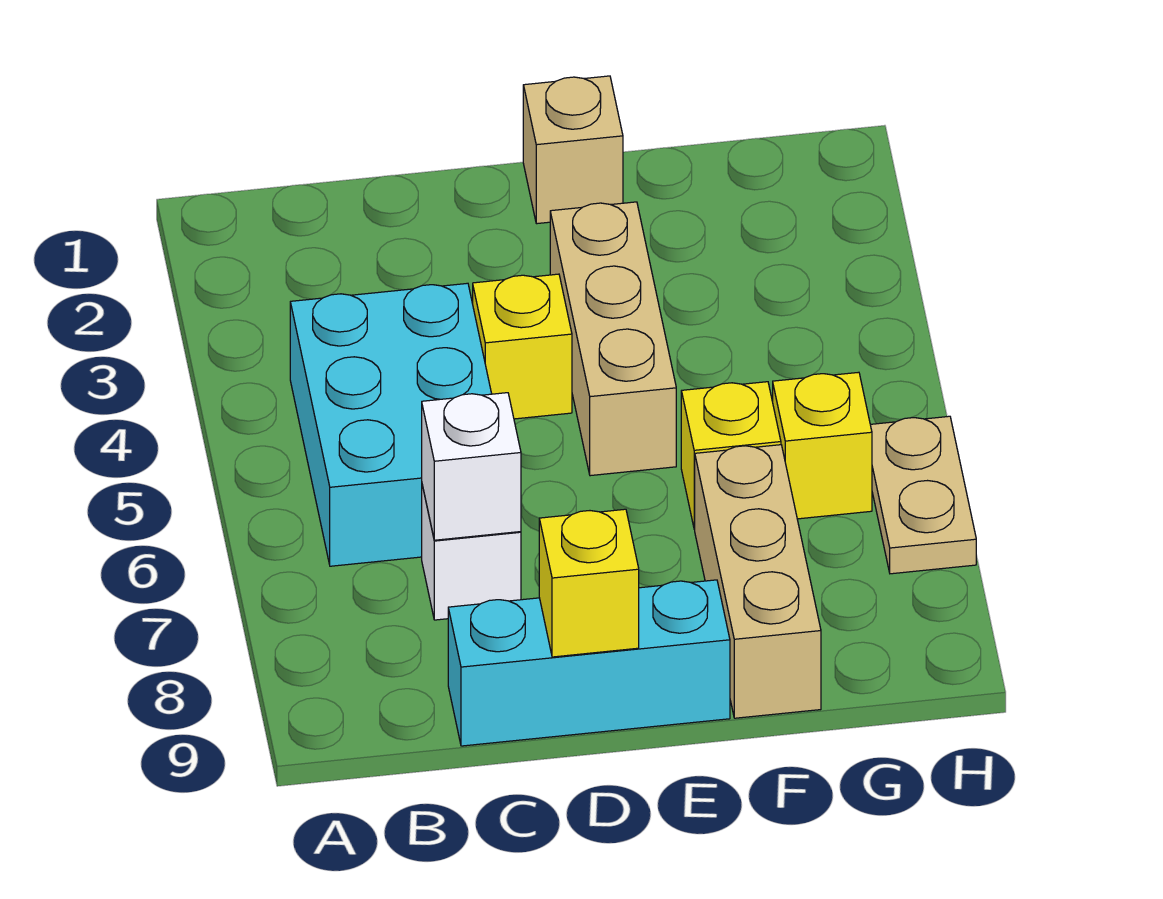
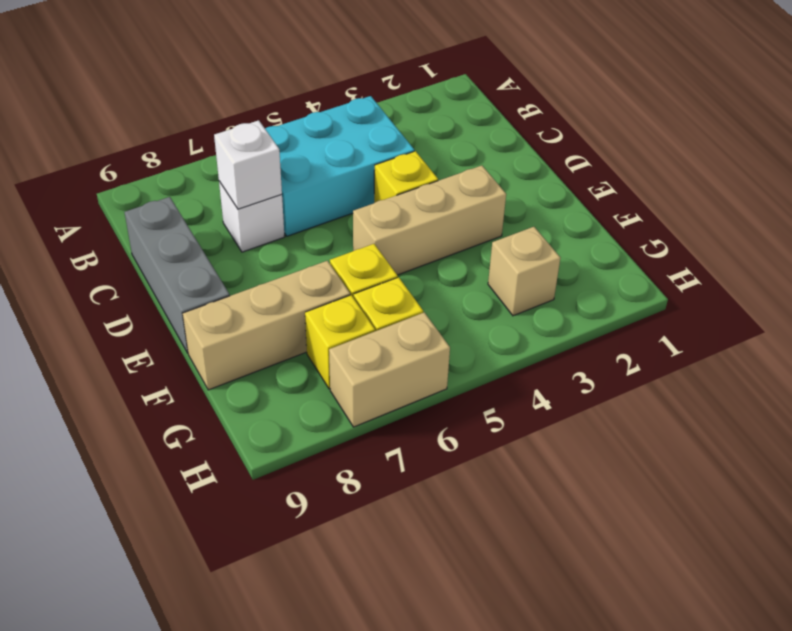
cyan brick C9:E9 level 1 -> grey brick C9:E9 level 1
yellow brick D9 level 2 -> yellow brick G7 level 1
tan brick E1 level 1 -> tan brick G3 level 1
tan plate H6:H7 level 1 -> tan brick H6:H7 level 1

